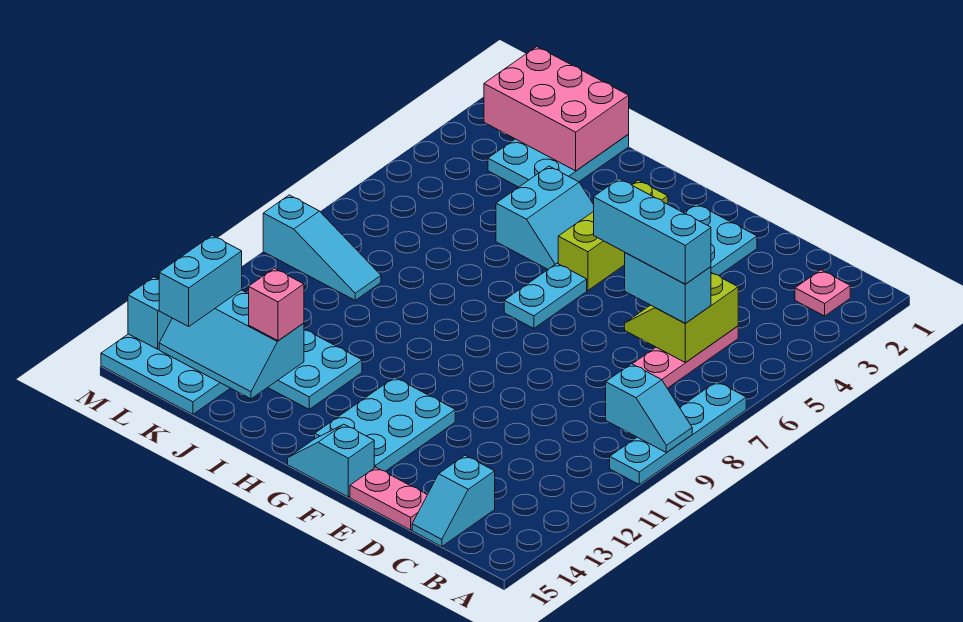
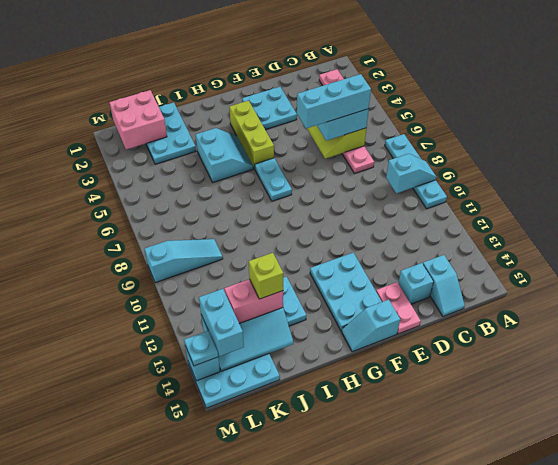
none -> cyan brick D14 level 1
pink plate D15:E15 level 1 -> pink plate E14:E15 level 1
pink brick J1:L2 level 2 -> pink brick K1:L2 level 2
pink brick J13 level 3 -> pink brick J13:K13 level 3
none -> lime brick J13 level 4
none -> cyan plate M14 level 3

